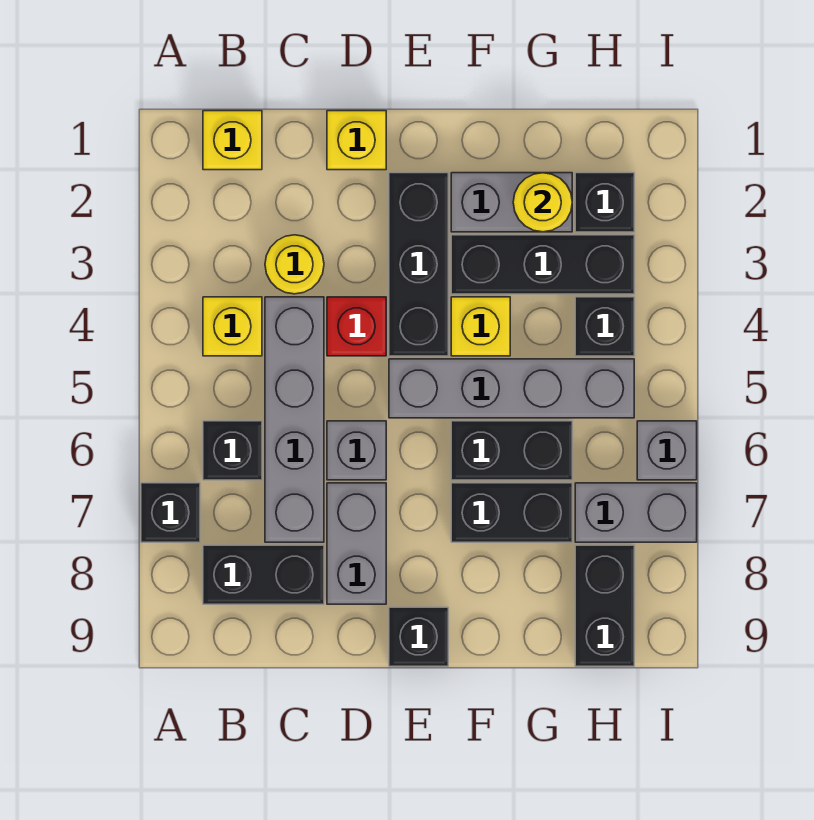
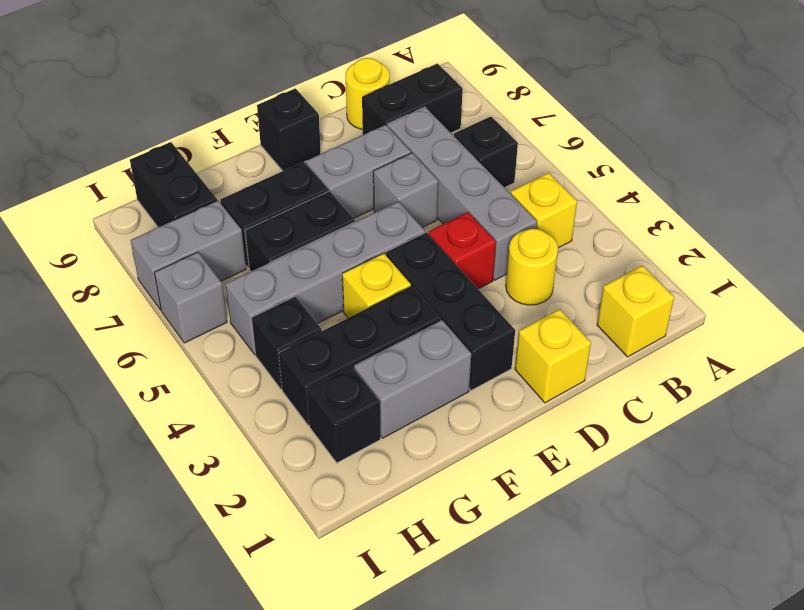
black brick A7 level 1 -> none
grey brick D7:D8 level 1 -> grey brick D7:E7 level 1
yellow round brick G2 level 2 -> yellow round brick C9 level 1

